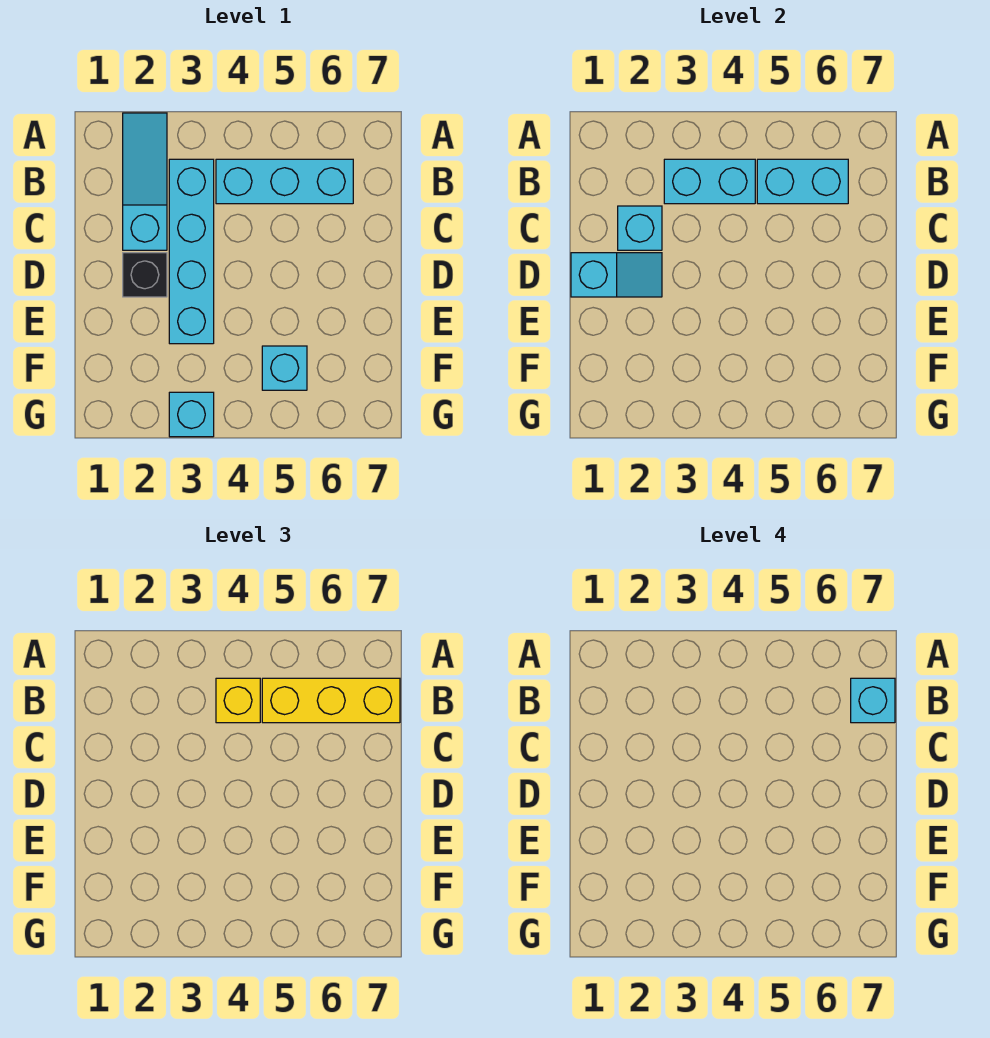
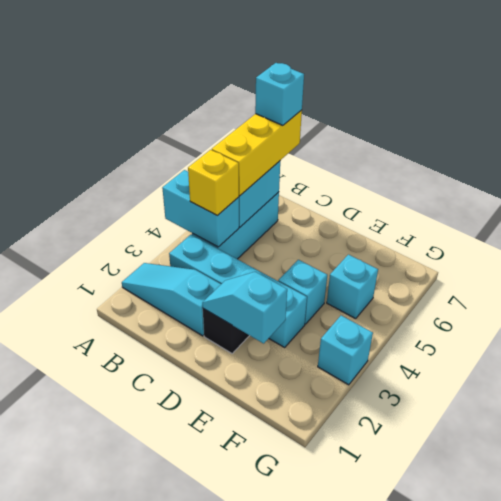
cyan brick B3:B4 level 2 -> cyan brick A4:B4 level 2
cyan brick C2 level 2 -> cyan brick E4 level 1
cyan slope D1:D2 level 2 top 1 -> cyan slope D2:E2 level 2 top E

